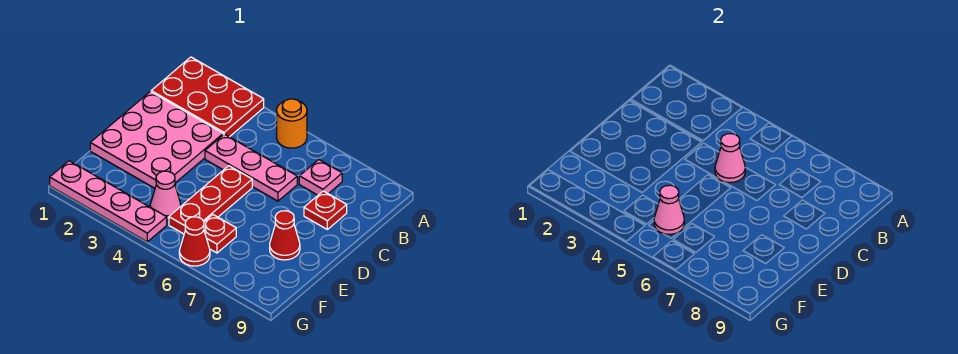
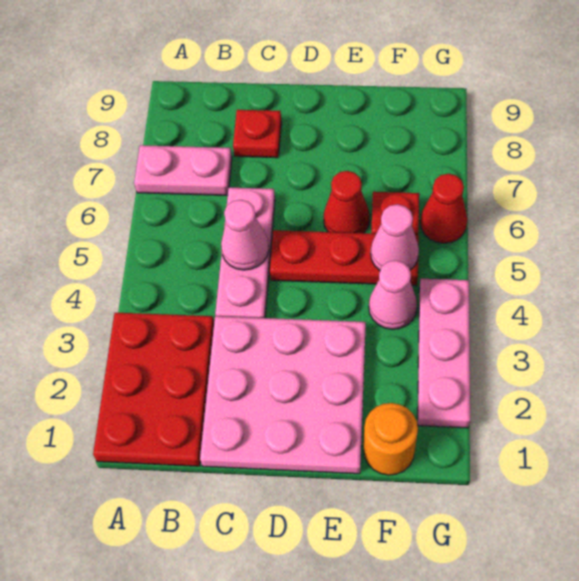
orange round brick A5 level 1 -> orange round brick F1 level 1
pink plate B7 level 1 -> pink plate A7:B7 level 1
red cone E8 level 1 -> red cone E6 level 1
pink plate G1:G4 level 1 -> pink plate G2:G4 level 1

